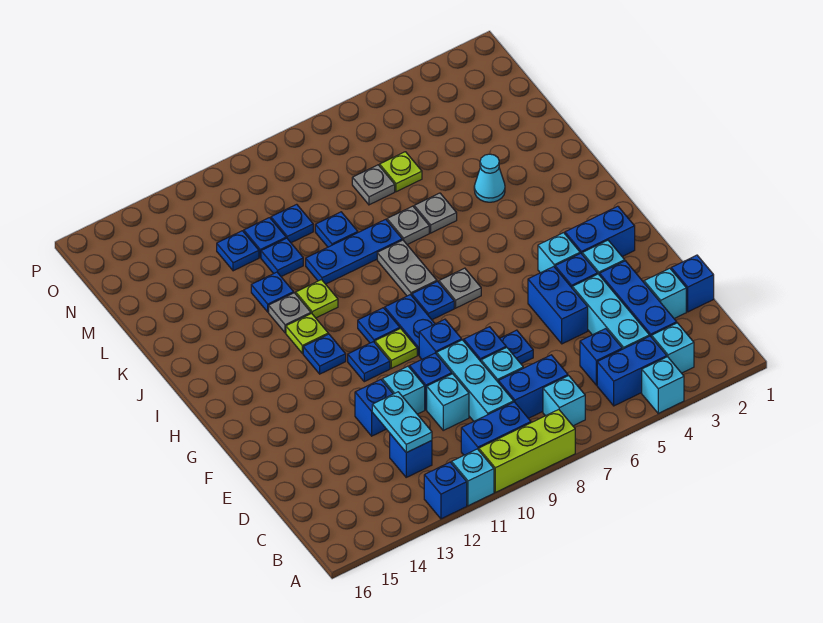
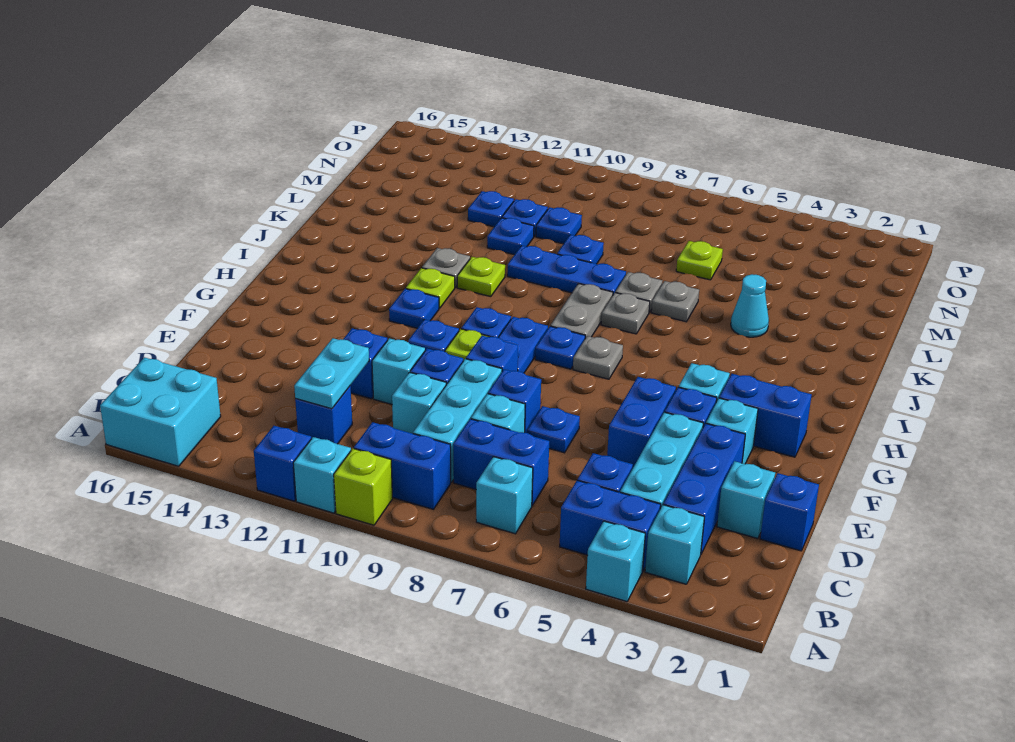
lime brick A8:A10 level 1 -> lime brick A10 level 1
none -> cyan brick A15:B16 level 1
blue plate K12 level 1 -> none
grey plate M7 level 1 -> grey plate J7 level 1

